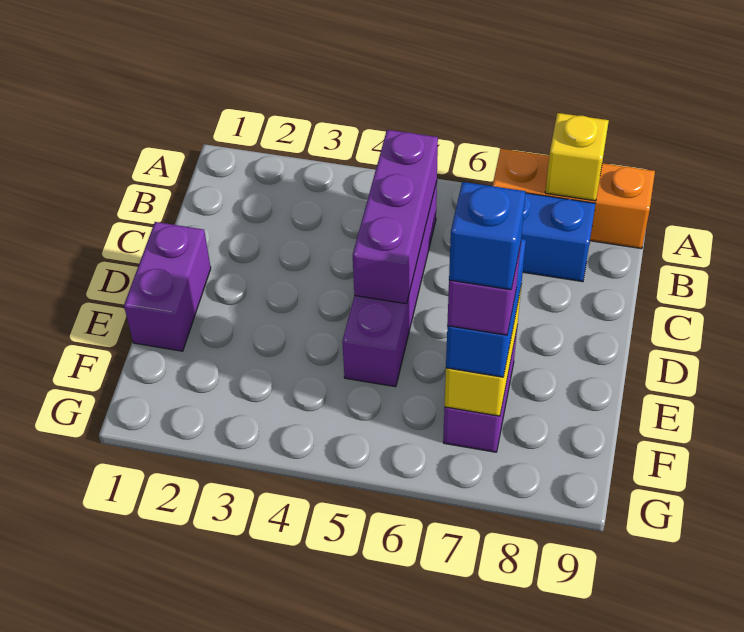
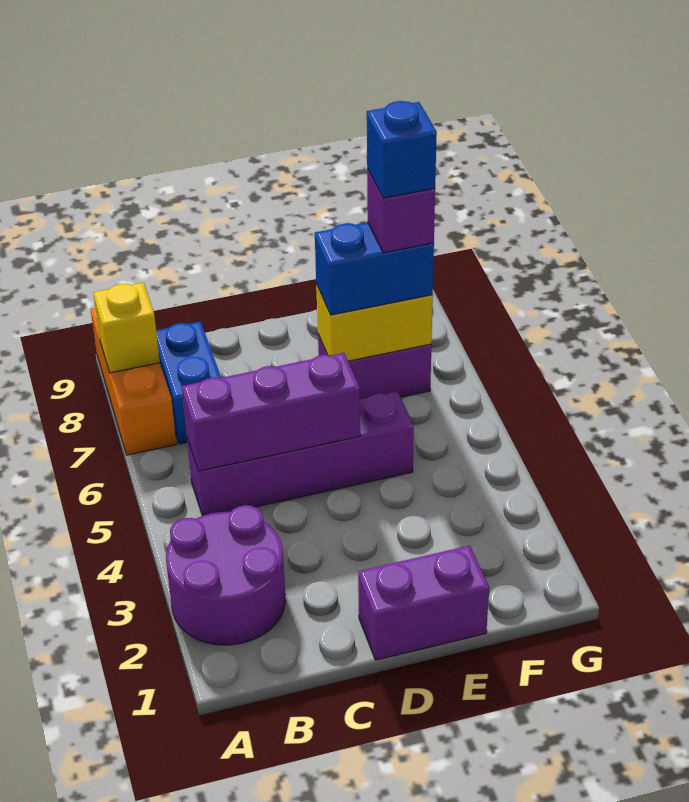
none -> purple round brick A2:B3 level 1

